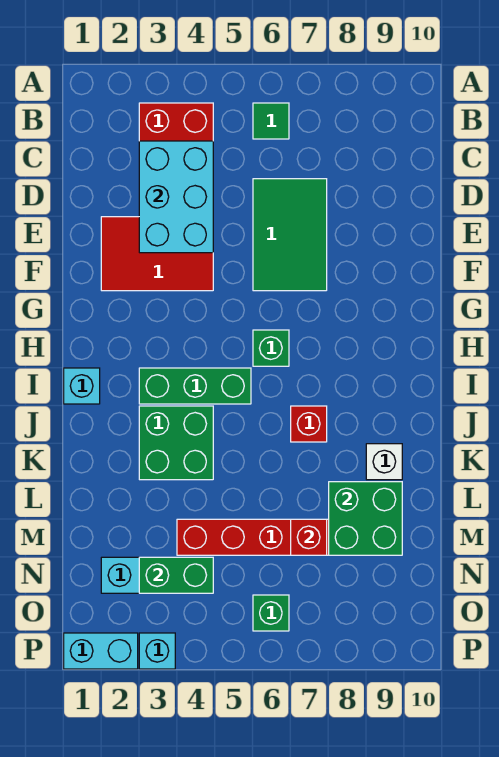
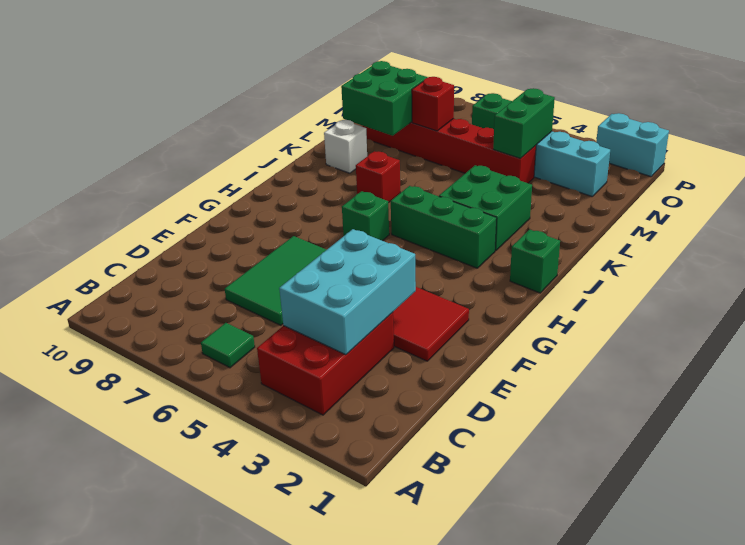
cyan brick I1 level 1 -> green brick I1 level 1
green brick N3:N4 level 2 -> green brick M4:N4 level 2
cyan brick P3 level 1 -> none

